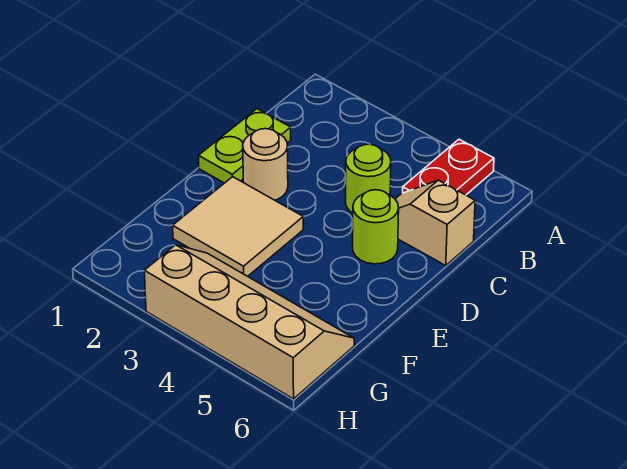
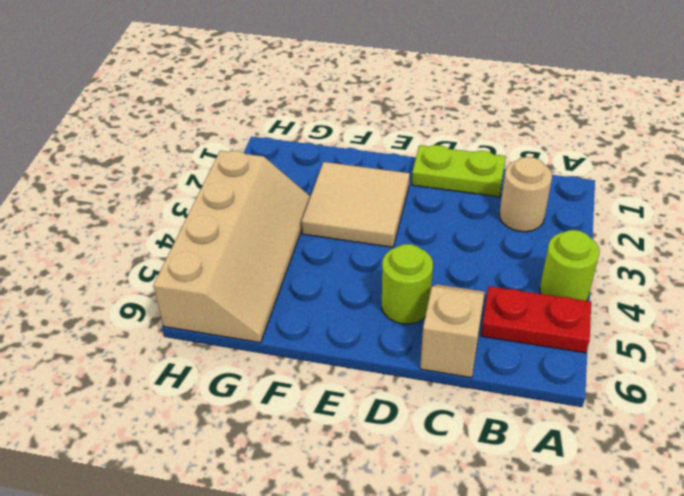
lime round brick C4 level 1 -> lime round brick A4 level 1
tan round brick D2 level 1 -> tan round brick B2 level 1

